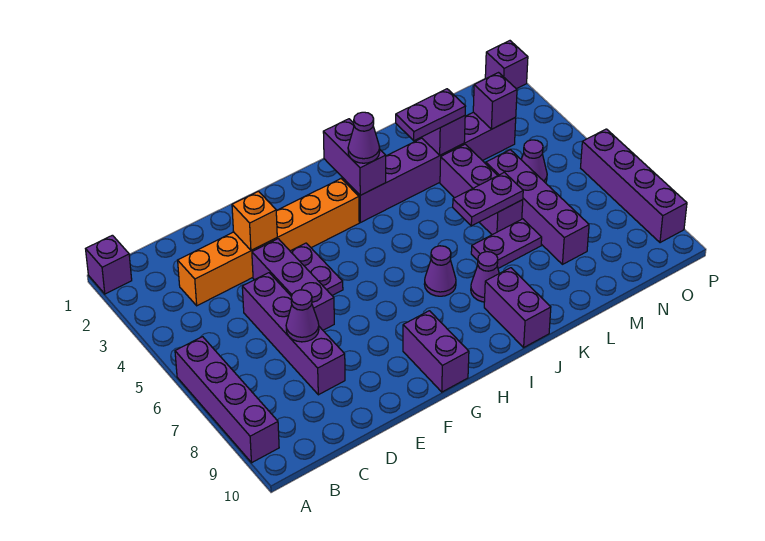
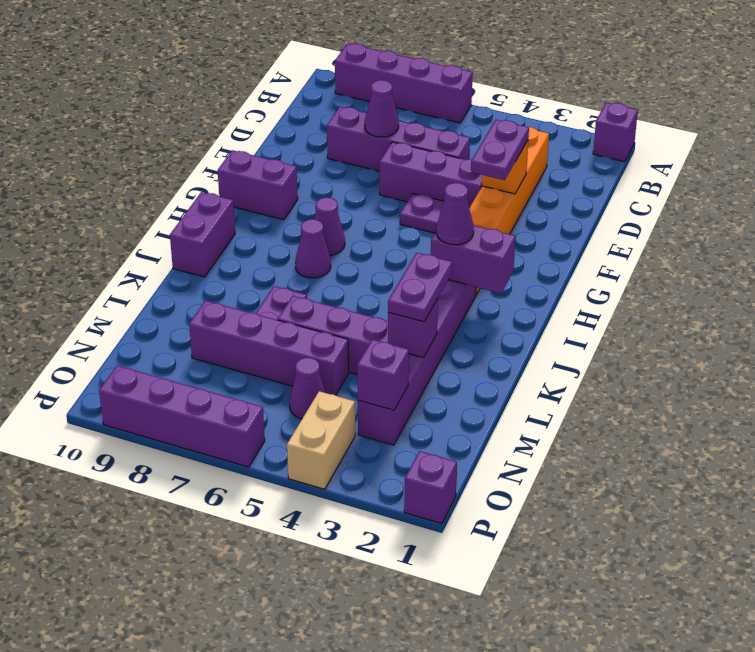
purple cone J8 level 1 -> purple cone H7 level 1
purple brick J9:J10 level 1 -> purple brick I10:J10 level 1
purple plate K6:L6 level 2 -> purple plate E3:F3 level 3
none -> tan brick O4:P4 level 1

